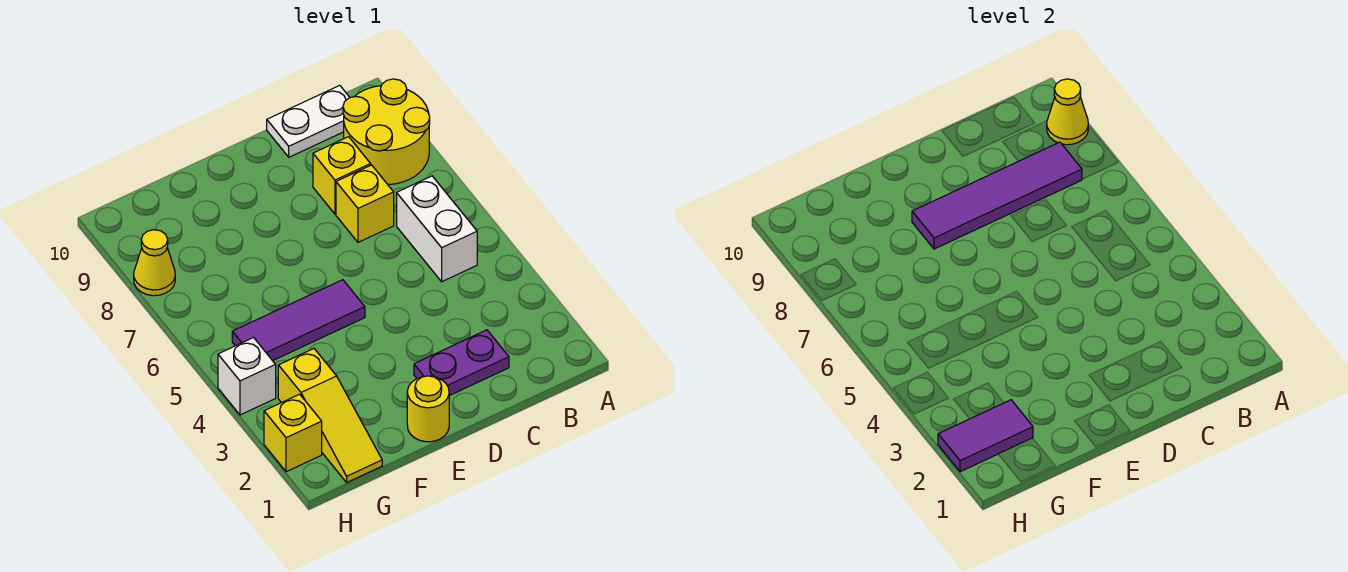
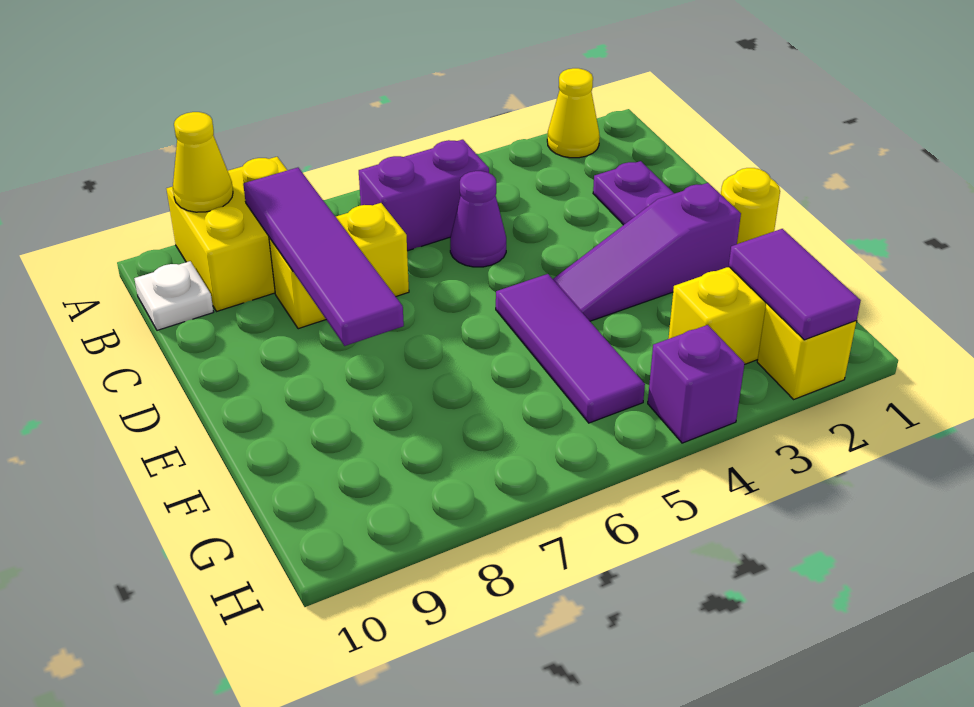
yellow round brick A8:B9 level 1 -> yellow brick A8:B9 level 1
white brick B5:B6 level 1 -> purple brick B5:B6 level 1
white plate B10:C10 level 1 -> white plate B10 level 1
none -> purple cone C5 level 1
none -> purple slope E2:E4 level 1 top 2
white brick H4 level 1 -> purple brick H4 level 1
yellow cone H8 level 1 -> yellow cone A2 level 1

